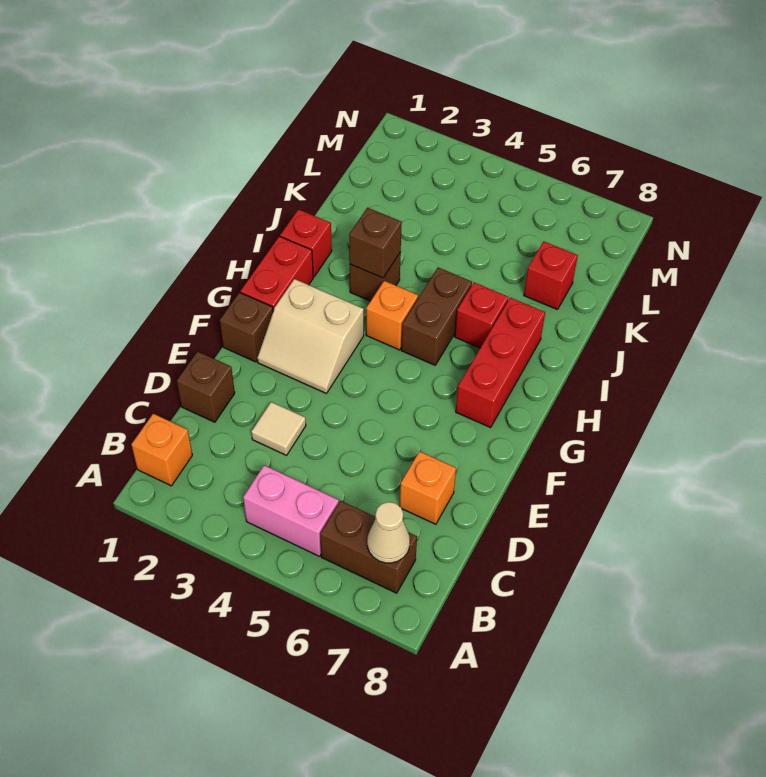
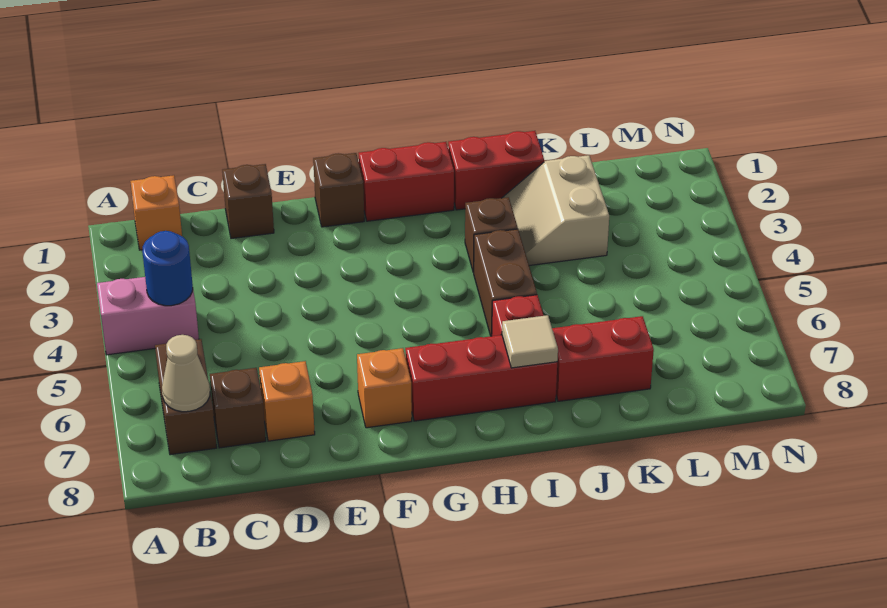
pink brick B4:B5 level 1 -> pink brick A4:B4 level 1
none -> blue round brick B4 level 2
tan tile D3 level 1 -> tan tile I7 level 2
tan slope F2:G3 level 1 top G -> tan slope J2:K3 level 1 top K
orange brick H4 level 1 -> orange brick F7 level 1
brown brick H5:I5 level 1 -> brown brick I4:I5 level 1
red brick I1 level 1 -> red brick I1:J1 level 1
brown brick I3 level 2 -> brown brick C7 level 1
red brick K7 level 1 -> red brick J7:K7 level 1

